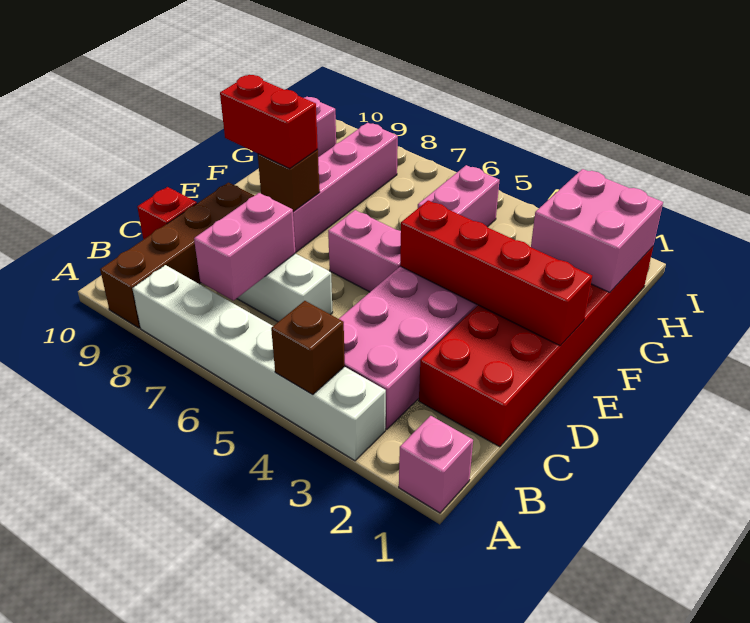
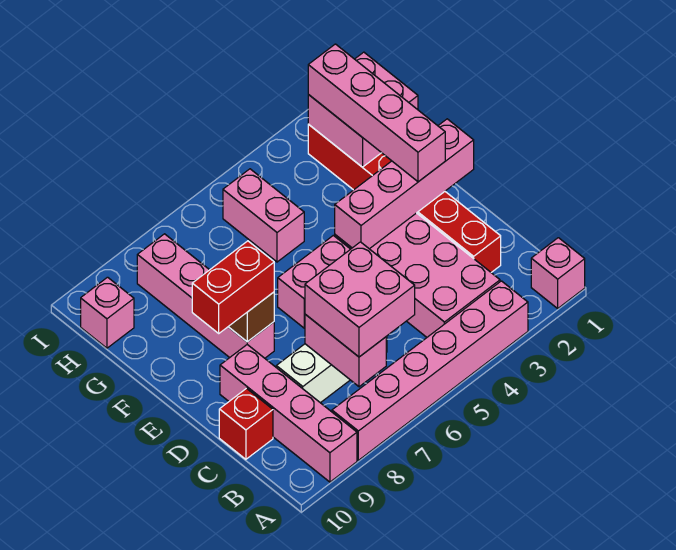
white brick A3:A8 level 1 -> pink brick A3:A8 level 1
brown brick A4 level 2 -> none
brown brick A9:D9 level 1 -> pink brick A9:D9 level 1
none -> pink brick B6:C7 level 3
red brick C1:H2 level 1 -> red brick C2:H2 level 1
red brick E1:E4 level 2 -> pink brick E1:E4 level 2
none -> pink brick E2:H2 level 3

